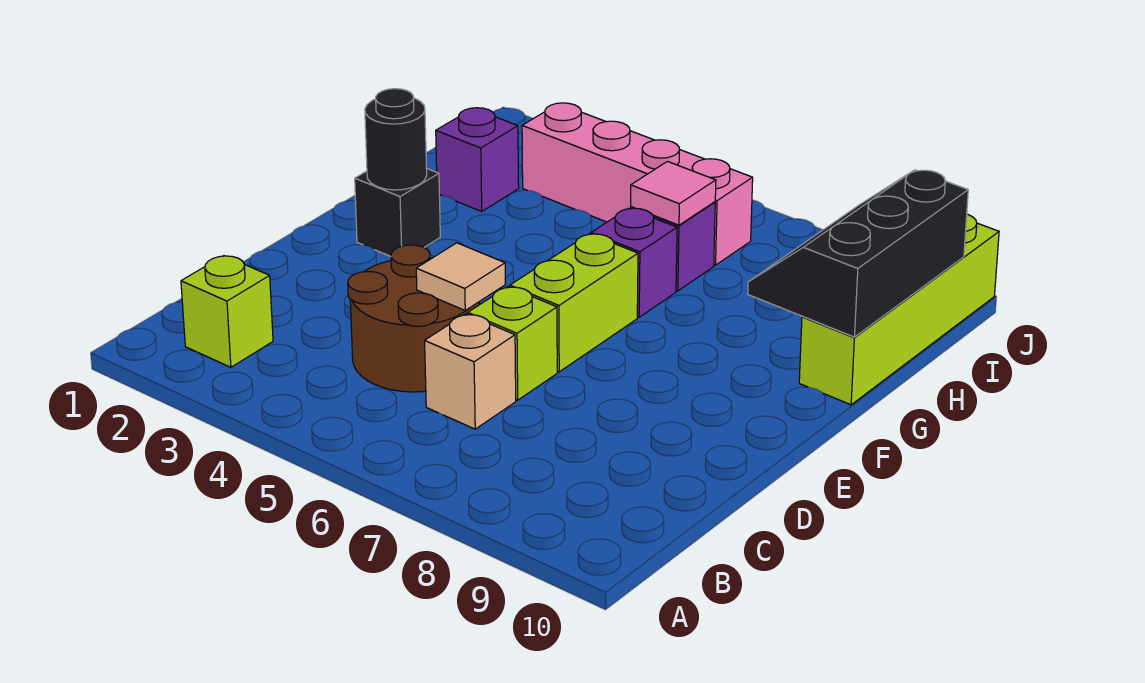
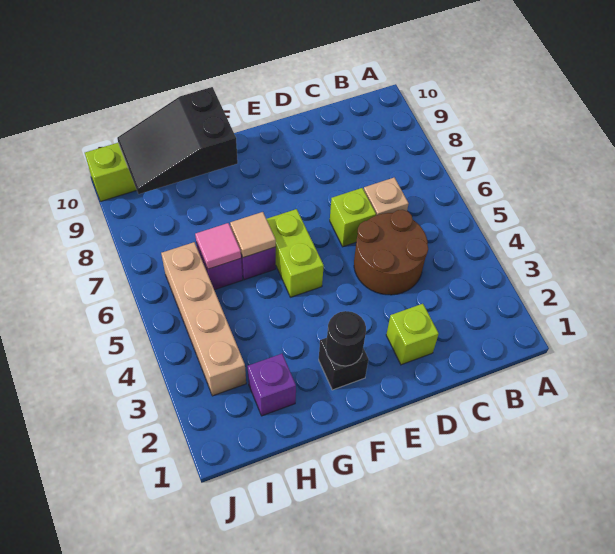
lime brick B2 level 1 -> lime brick D2 level 1
tan tile D5 level 2 -> tan tile G6 level 2
lime brick E6:F6 level 1 -> lime brick F5:F6 level 1
black slope G9:I10 level 2 top 10 -> black slope G9:I10 level 2 top G
pink brick I3:I6 level 1 -> tan brick I3:I6 level 1

